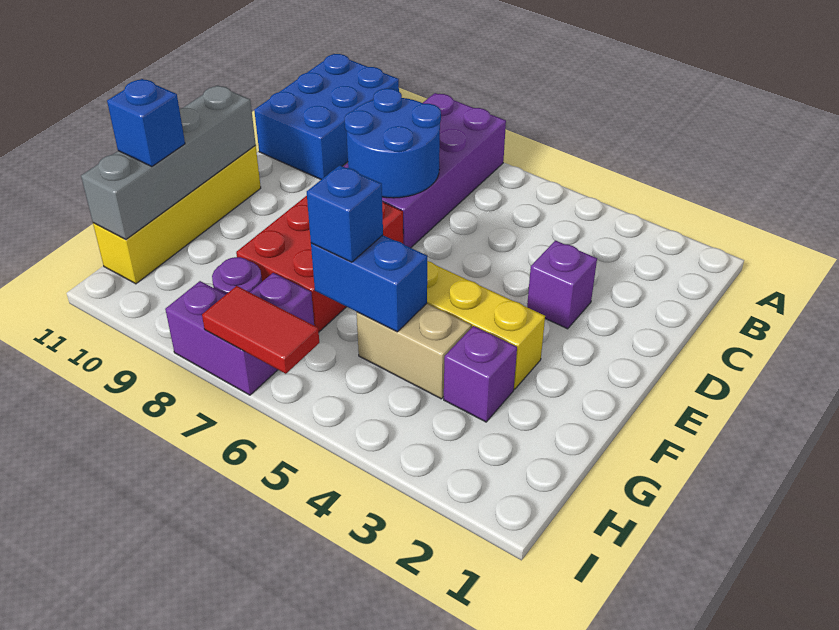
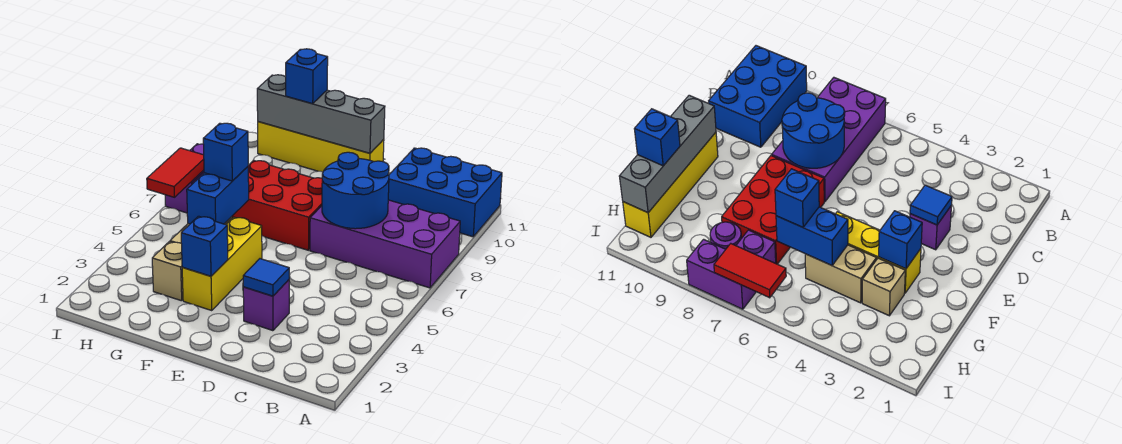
none -> blue tile D3 level 2
none -> blue brick F3 level 2
purple brick G3 level 1 -> tan brick G3 level 1

